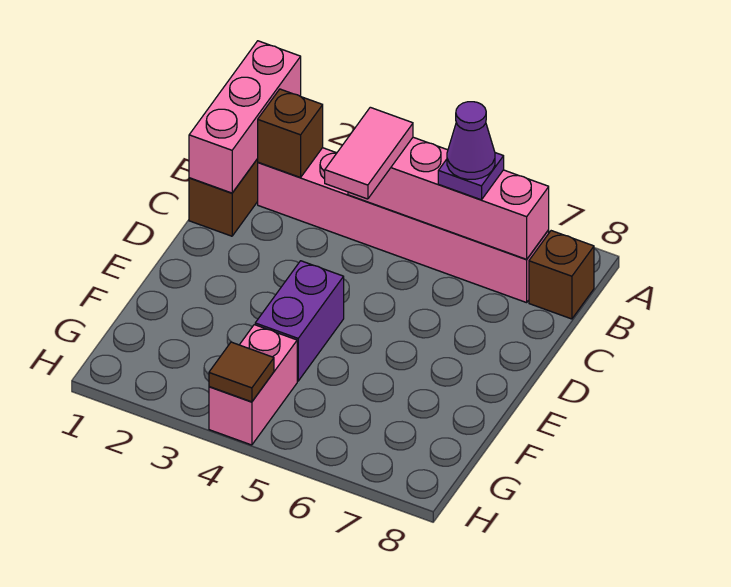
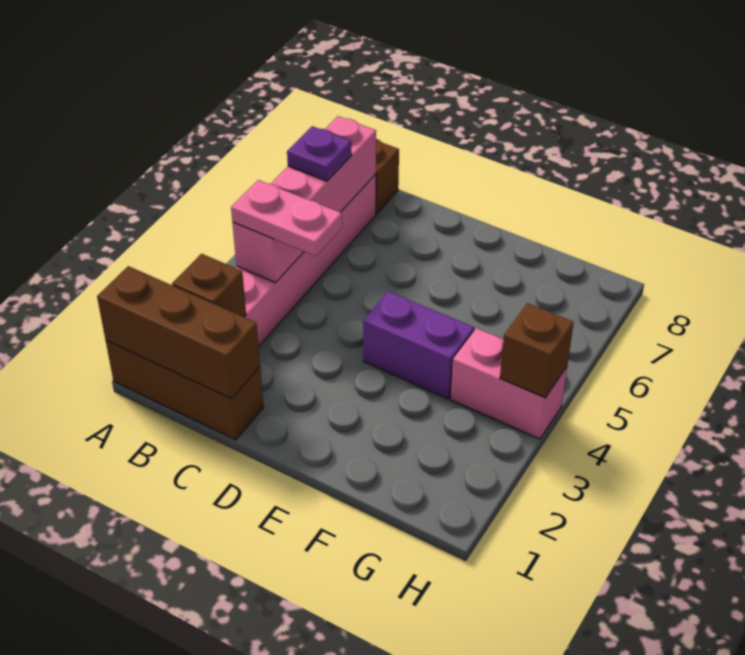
pink brick A1:C1 level 2 -> brown brick A1:C1 level 2
pink tile B4:C4 level 3 -> pink plate B4:C4 level 3
purple cone B6 level 4 -> none
brown tile H4 level 2 -> brown brick H4 level 2

